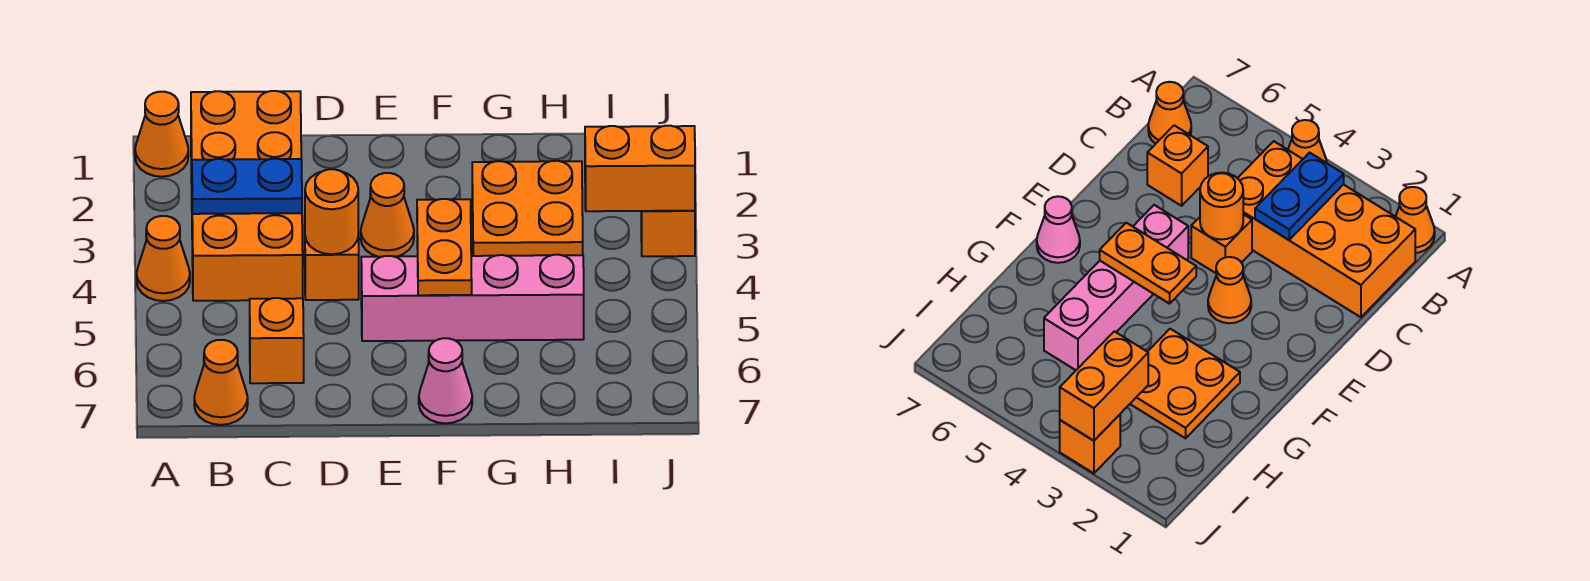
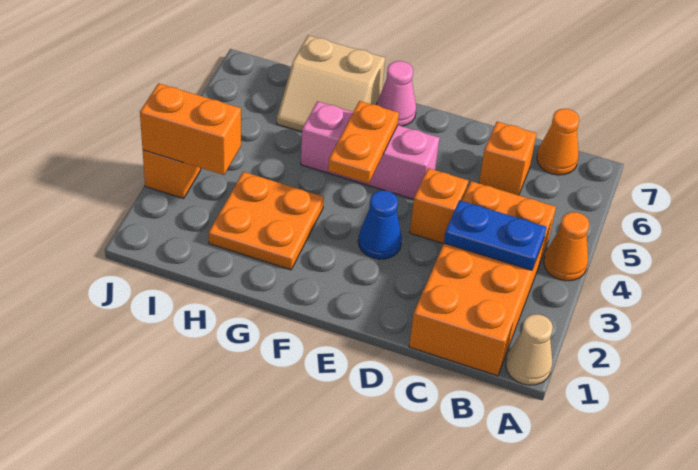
orange cone A1 level 1 -> tan cone A1 level 1
orange round brick D4 level 2 -> none
orange cone E3 level 1 -> blue cone E3 level 1
pink brick E5:H5 level 1 -> pink brick E5:G5 level 1
none -> tan slope G6:H7 level 1 top 7

